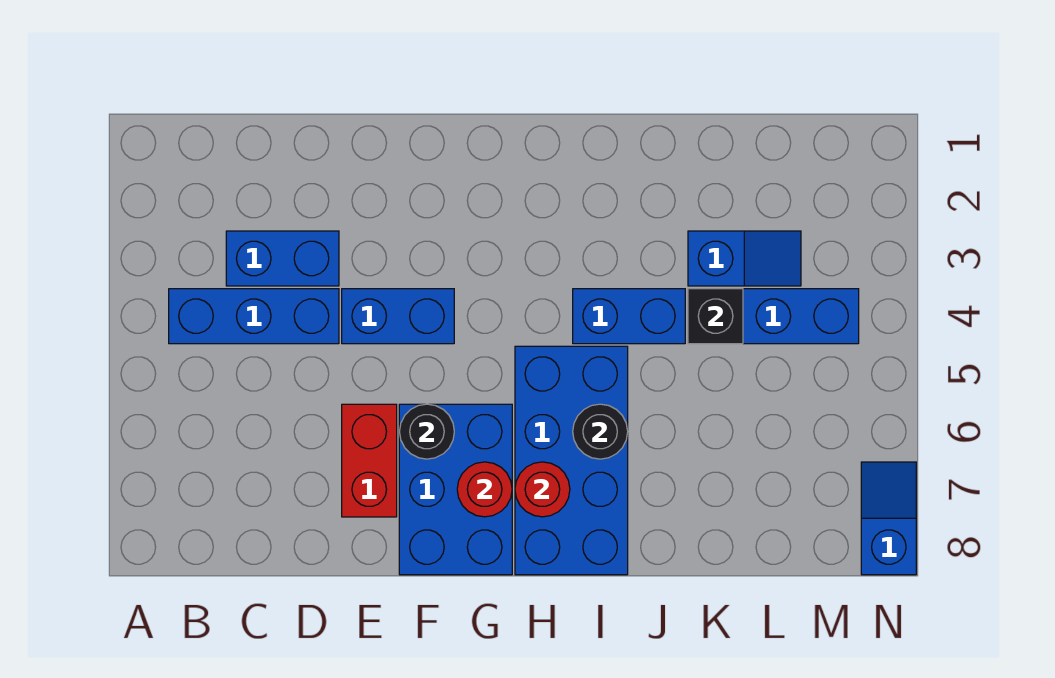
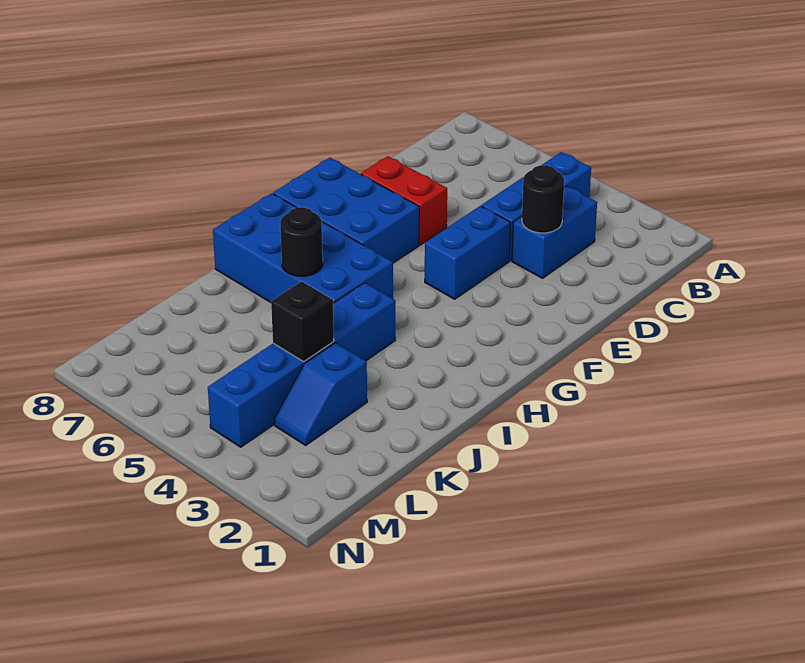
black round brick F6 level 2 -> black round brick D3 level 2
red round brick G7 level 2 -> none
red round brick H7 level 2 -> none
blue slope N7:N8 level 1 top 8 -> none

